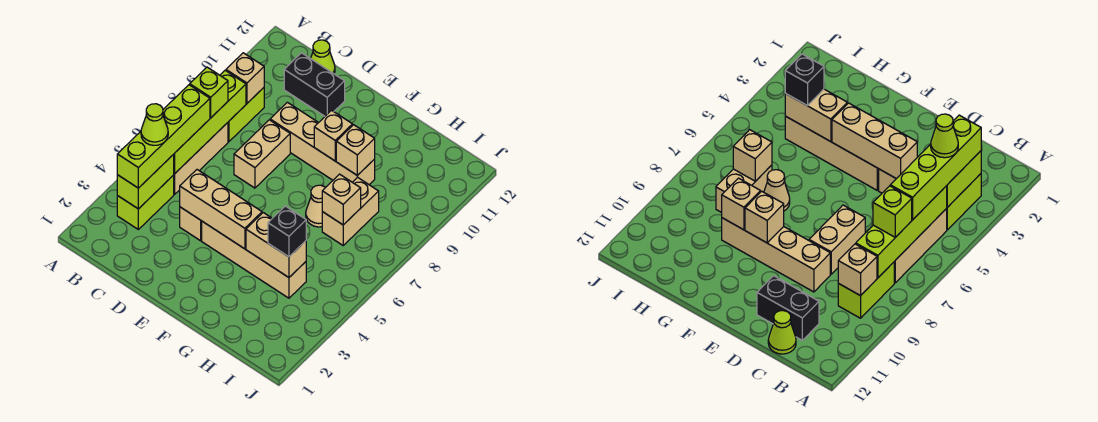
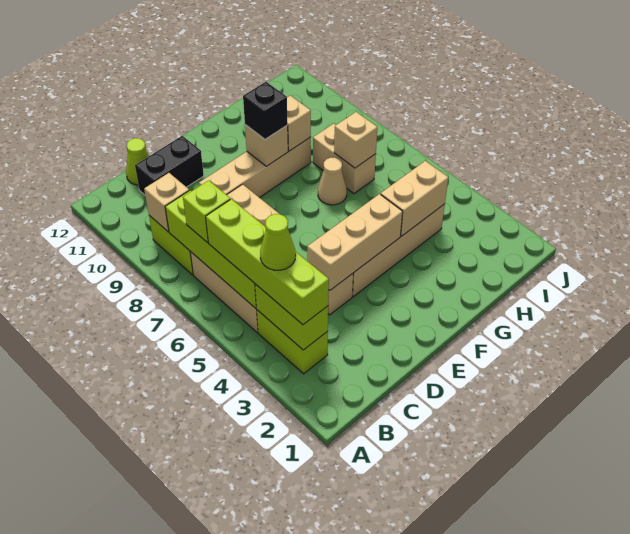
black brick H4 level 3 -> black brick F9 level 3

